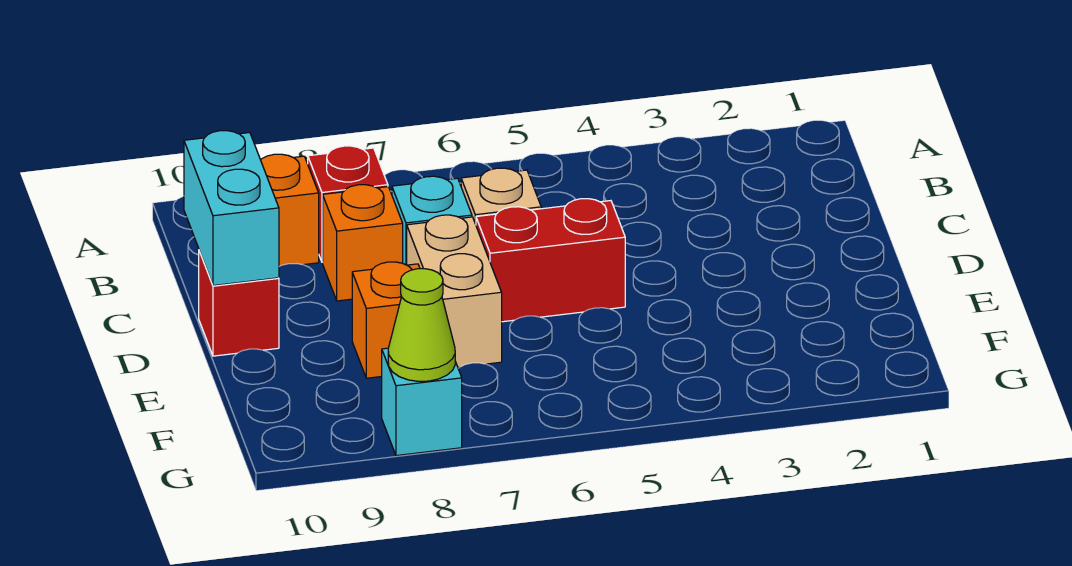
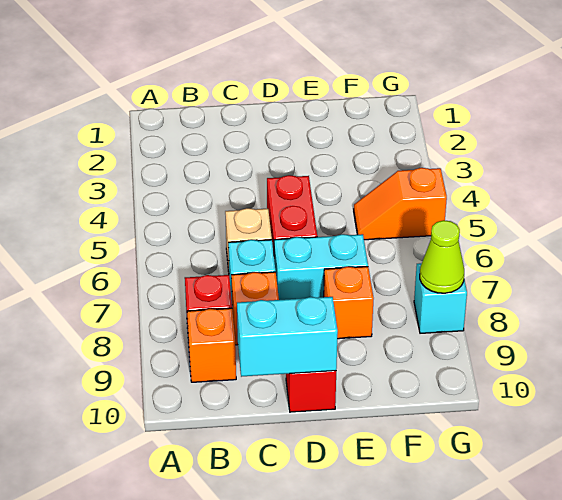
tan brick D7:E7 level 1 -> cyan brick D7:E7 level 1
none -> orange slope F5:G5 level 1 top G

